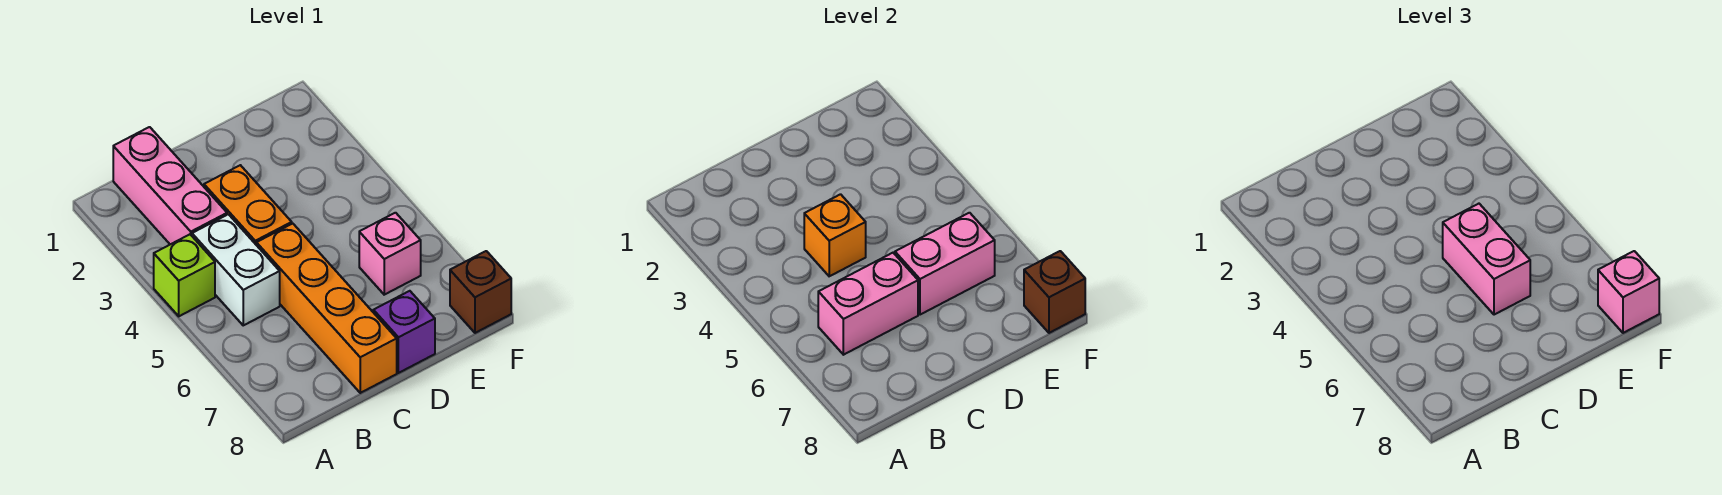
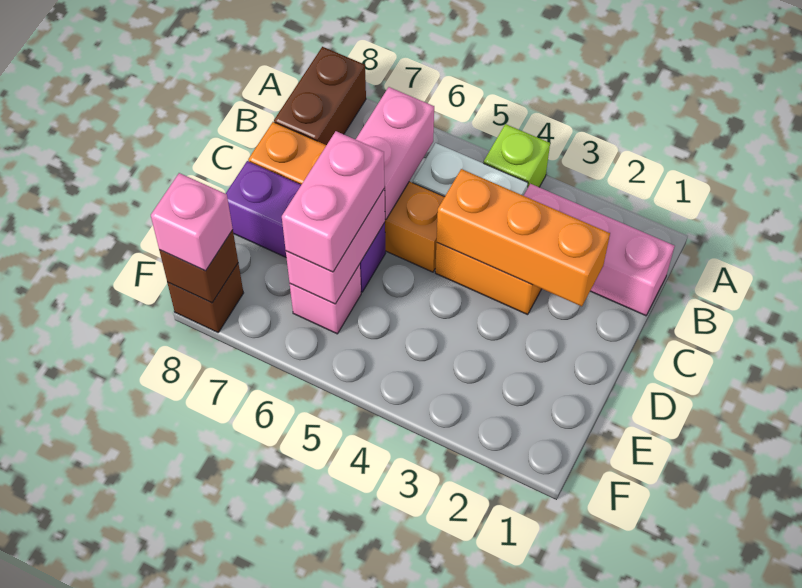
none -> brown brick A8:B8 level 1
orange brick C4 level 2 -> orange brick C2:C4 level 2
pink brick D5:D6 level 3 -> pink brick D6:E6 level 3
purple brick D8 level 1 -> purple brick D6:D8 level 1

